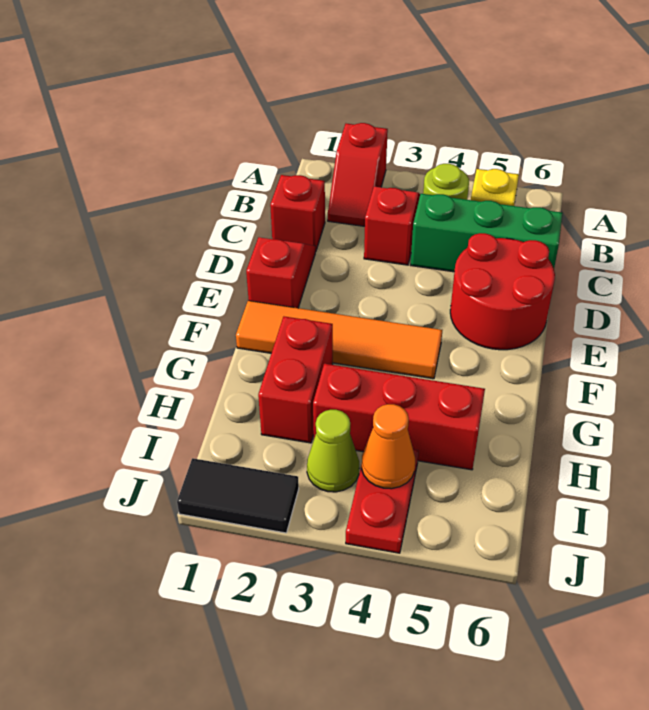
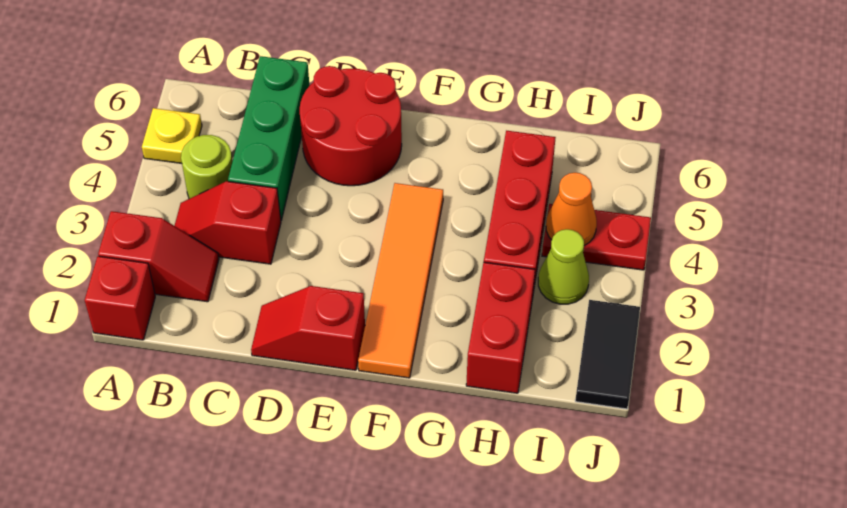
red brick C1 level 1 -> red brick A1 level 1
red brick G2:H2 level 1 -> red brick H1:H2 level 1

